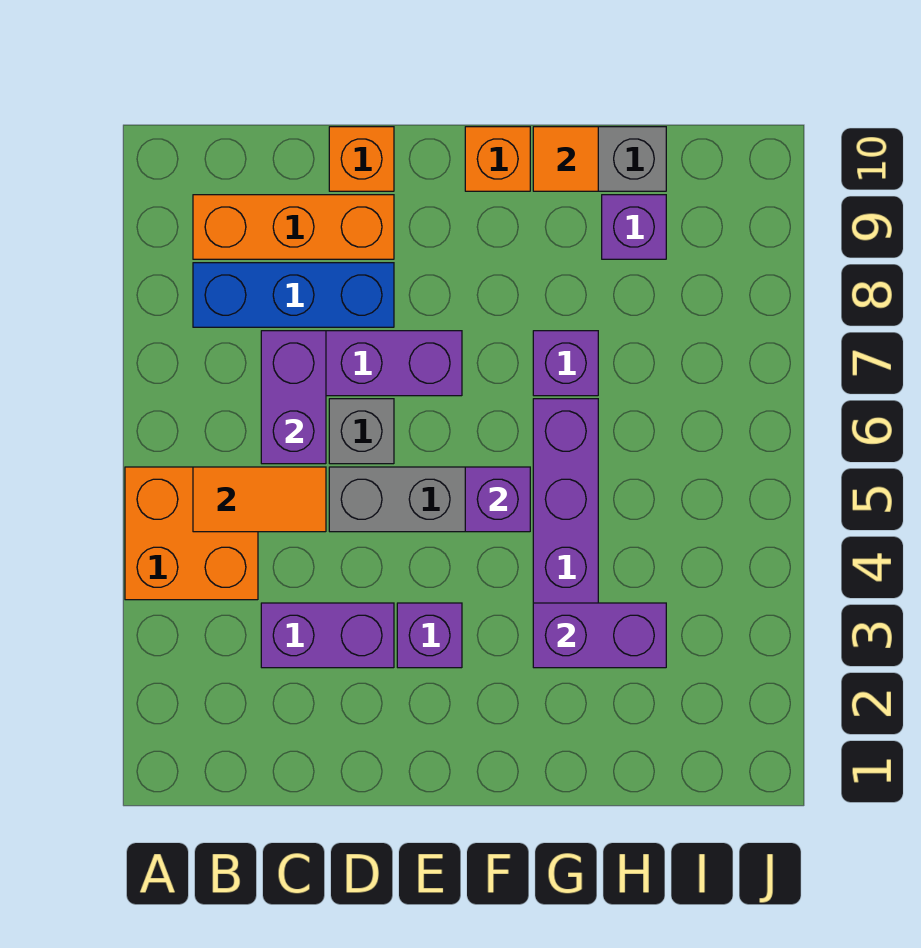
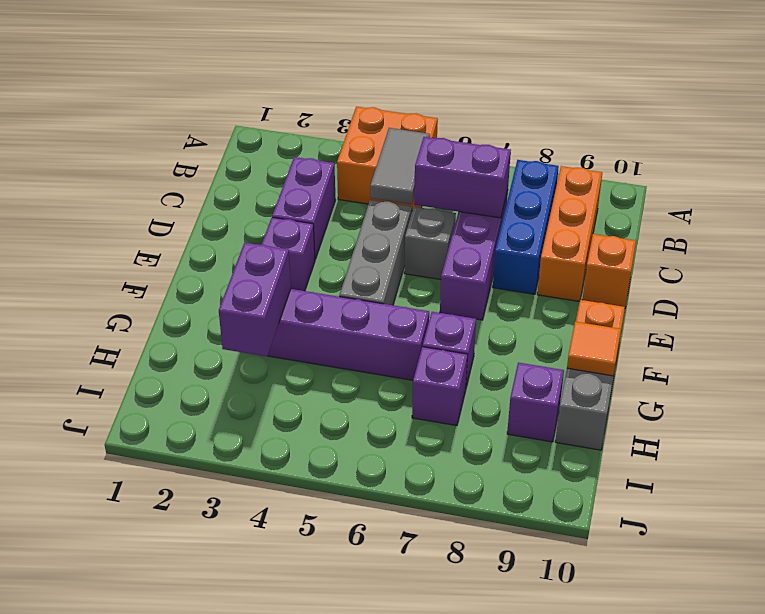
orange tile B5:C5 level 2 -> grey tile B5:C5 level 2
purple brick F5 level 2 -> purple brick H7 level 1

